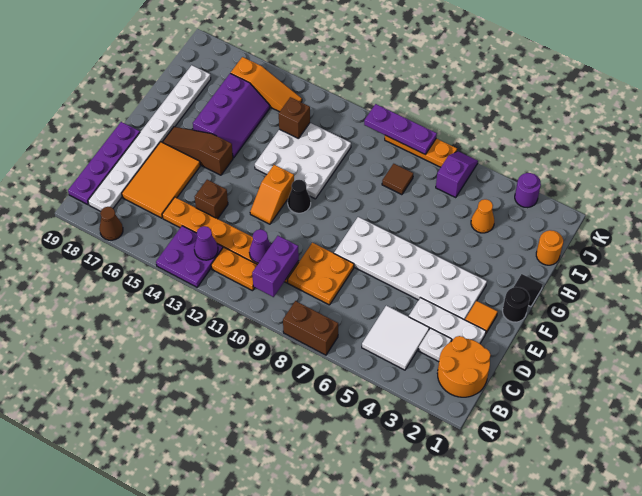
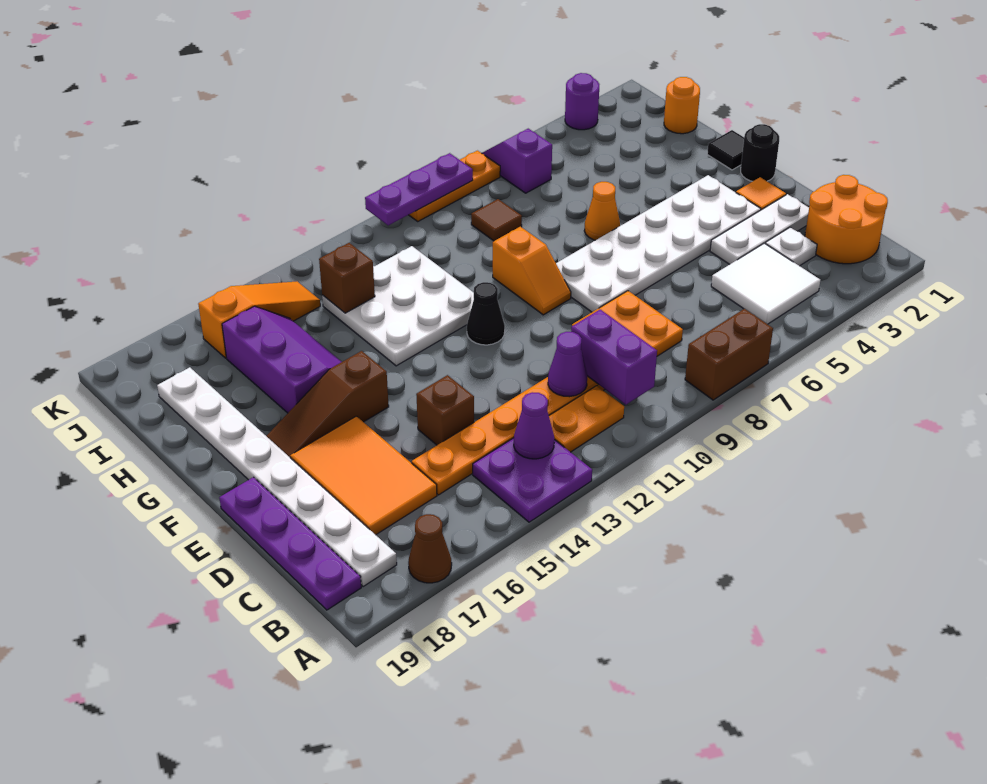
orange slope E12:F12 level 1 top F -> orange slope F9:G9 level 1 top G
orange cone I4 level 1 -> orange cone G6 level 1

